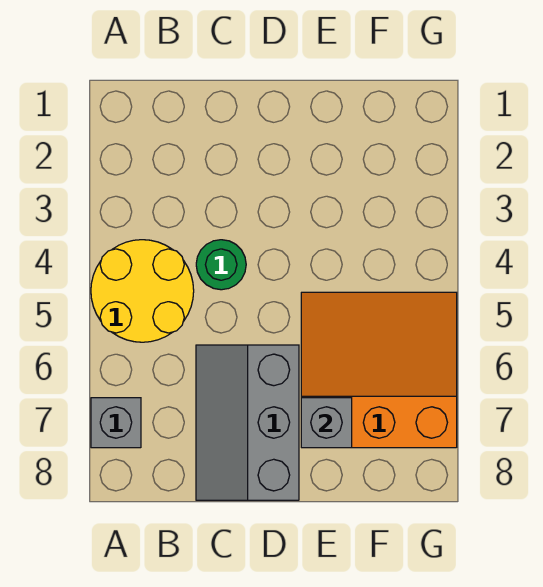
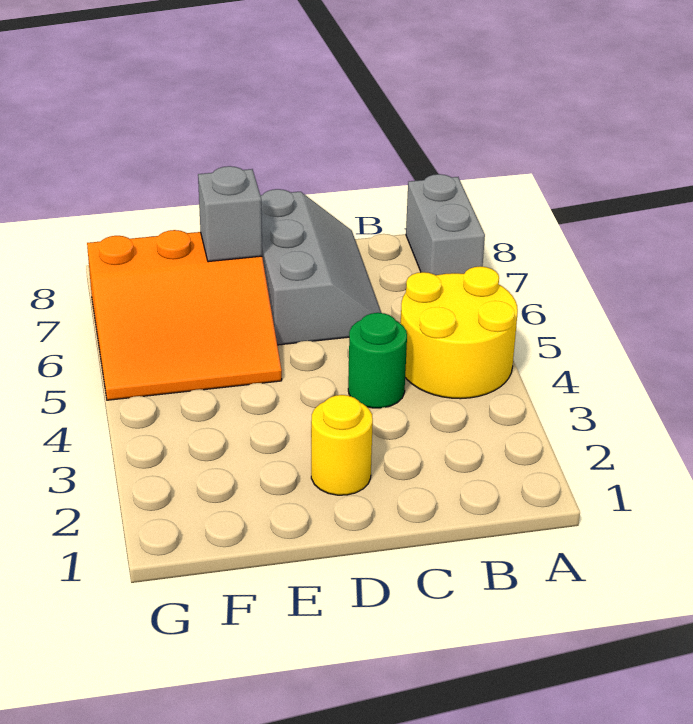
grey brick A7 level 1 -> grey brick A7:A8 level 1
none -> yellow round brick D2 level 1

